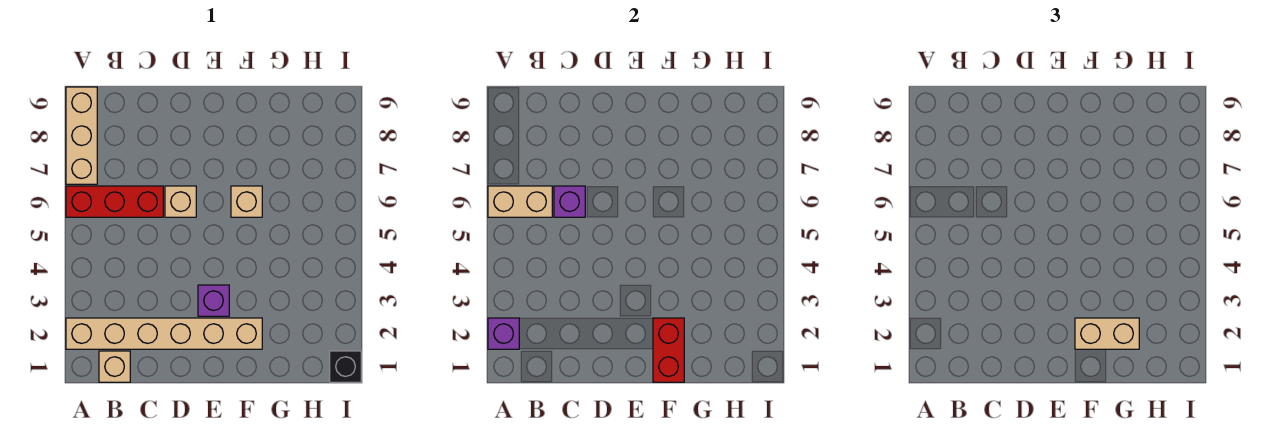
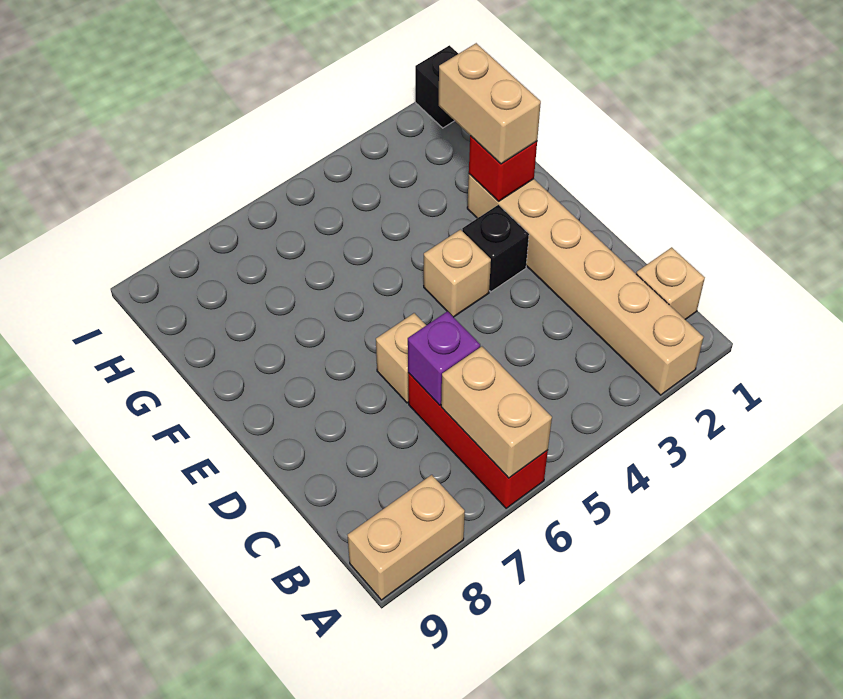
purple brick A2 level 2 -> none
tan brick A7:A9 level 1 -> tan brick A8:A9 level 1
purple brick E3 level 1 -> black brick E3 level 1
red brick F1:F2 level 2 -> red brick F2 level 2
tan brick F6 level 1 -> tan brick E4 level 1

